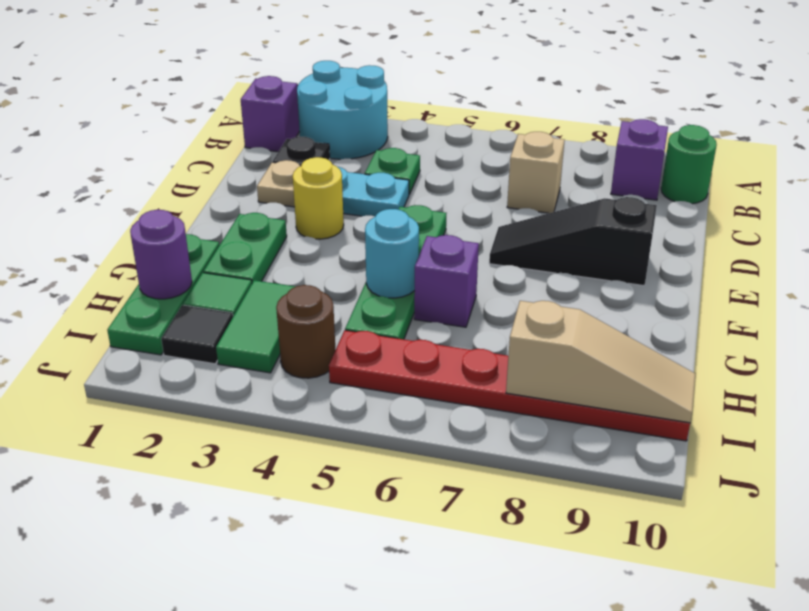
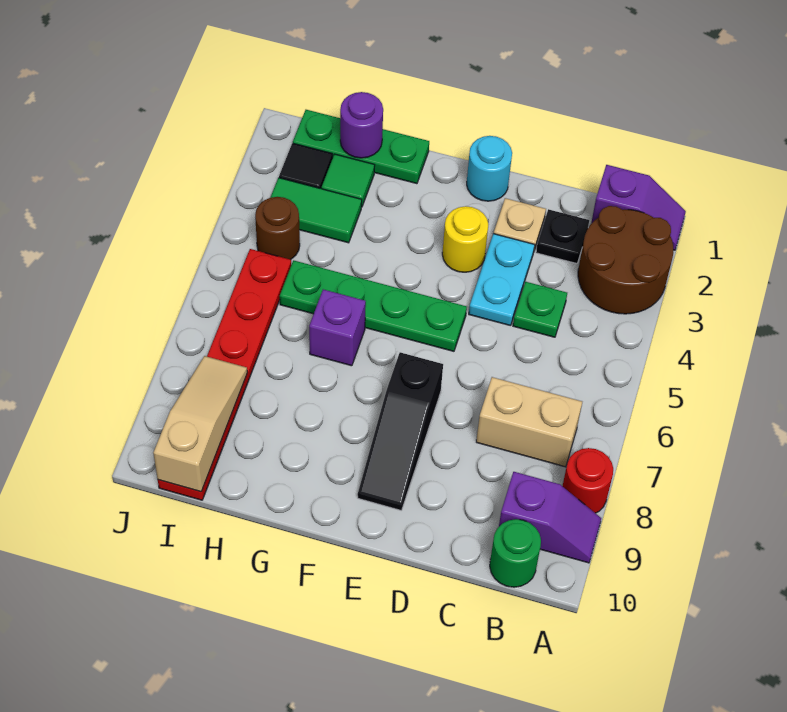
cyan round brick A2:B3 level 1 -> brown round brick A2:B3 level 1
none -> red round brick A8 level 1
tan brick C7 level 1 -> tan brick B7:C7 level 1
black slope E7:E9 level 1 top 9 -> black slope E7:E9 level 1 top 7
green plate F2:G2 level 1 -> none
cyan round brick G5 level 2 -> cyan round brick E1 level 1
tan slope I8:I10 level 2 top 8 -> tan slope I8:I10 level 2 top 10

